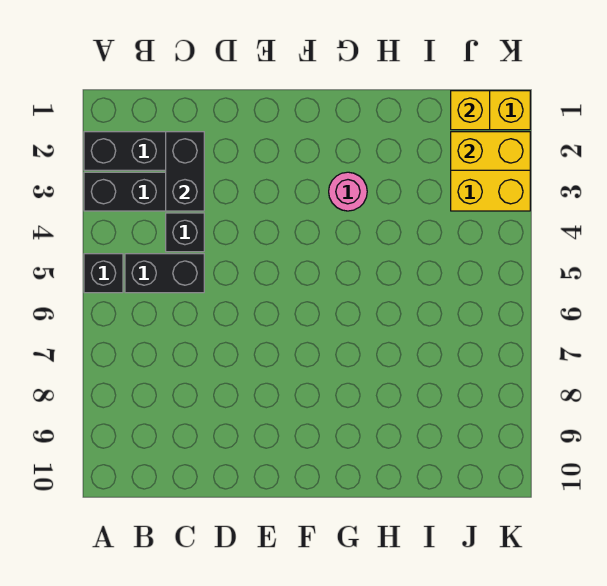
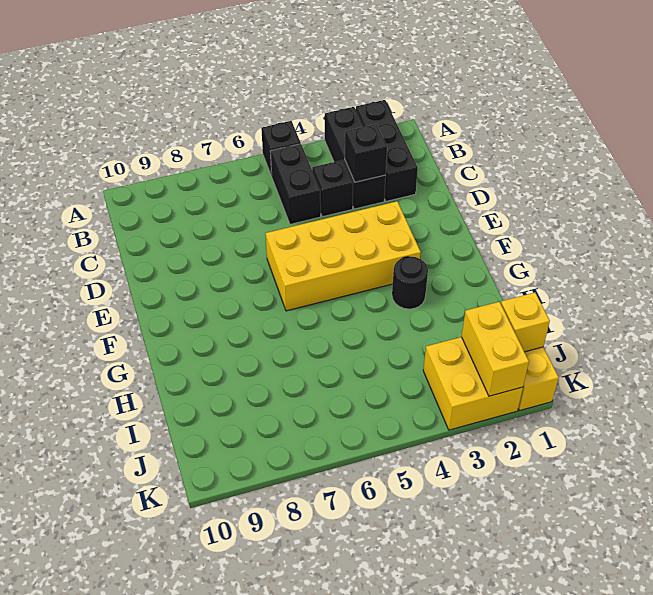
black brick C2:C3 level 2 -> black brick C3 level 2
none -> yellow brick E3:F6 level 1
pink round brick G3 level 1 -> black round brick G3 level 1

